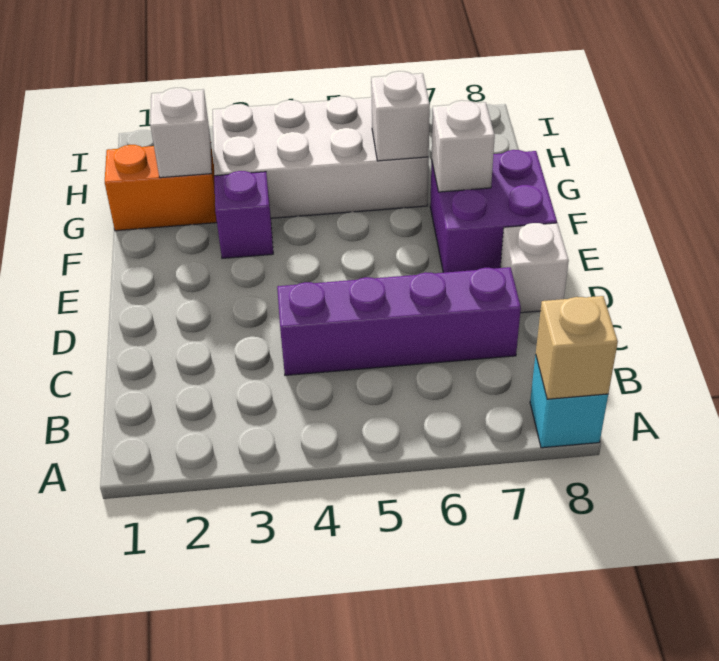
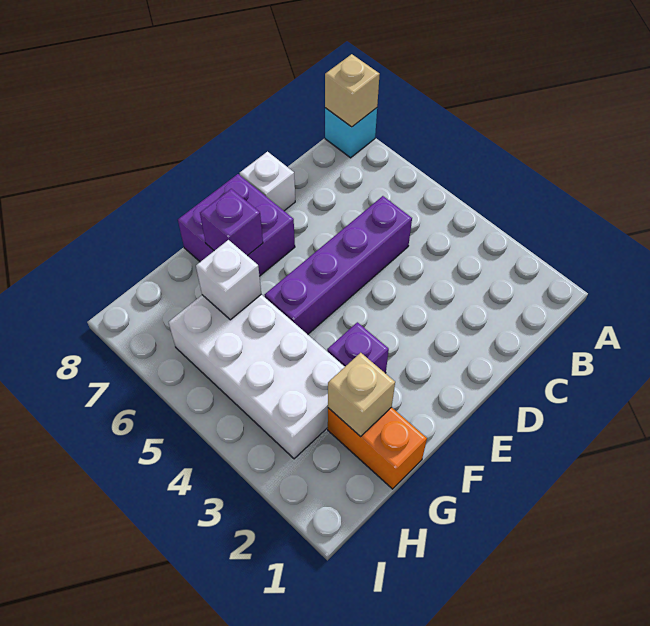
purple brick C4:C7 level 1 -> purple brick C5:F5 level 1
white brick F7 level 2 -> purple brick F7 level 2
white brick G2 level 2 -> tan brick G2 level 2

